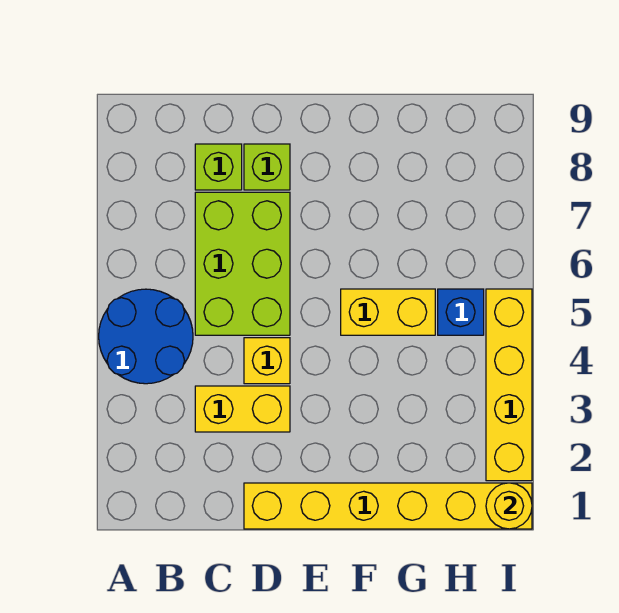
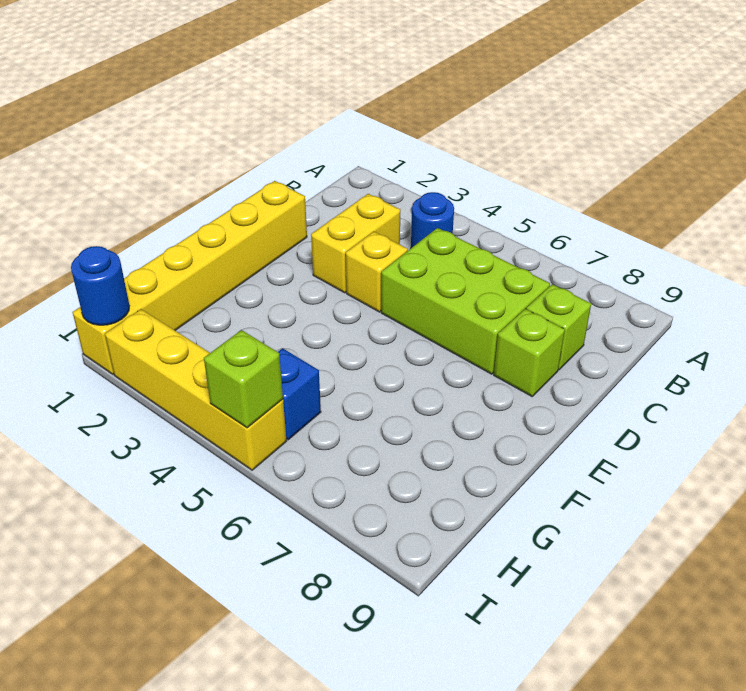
blue round brick A4:B5 level 1 -> blue round brick B4 level 1
yellow brick F5:G5 level 1 -> none
yellow round brick I1 level 2 -> blue round brick I1 level 2
none -> lime brick I5 level 2

